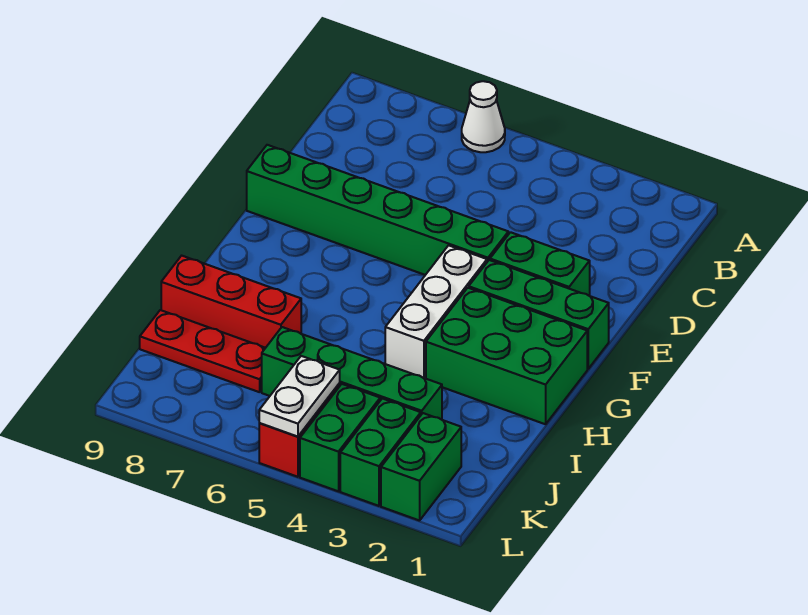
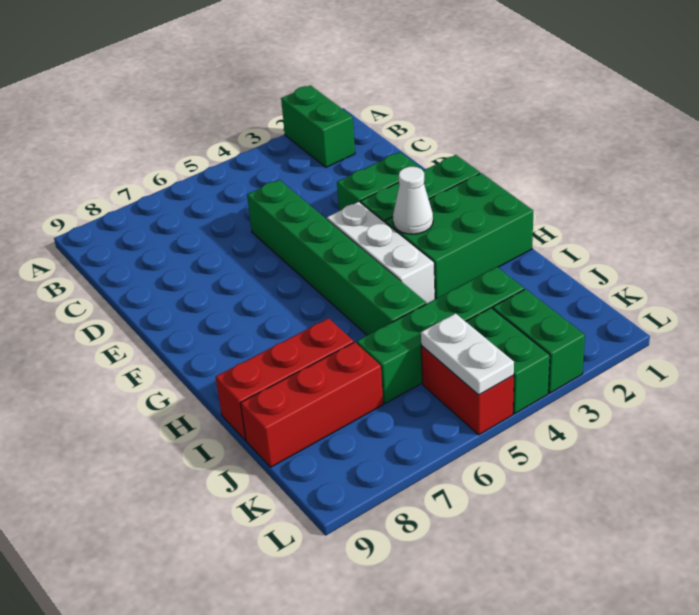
white cone A6 level 1 -> white cone G3 level 2
green brick E4:E9 level 1 -> green brick D5:I5 level 1
red plate J7:J9 level 1 -> red brick J7:J9 level 1
green brick K2:L2 level 1 -> green brick A2:B2 level 1

